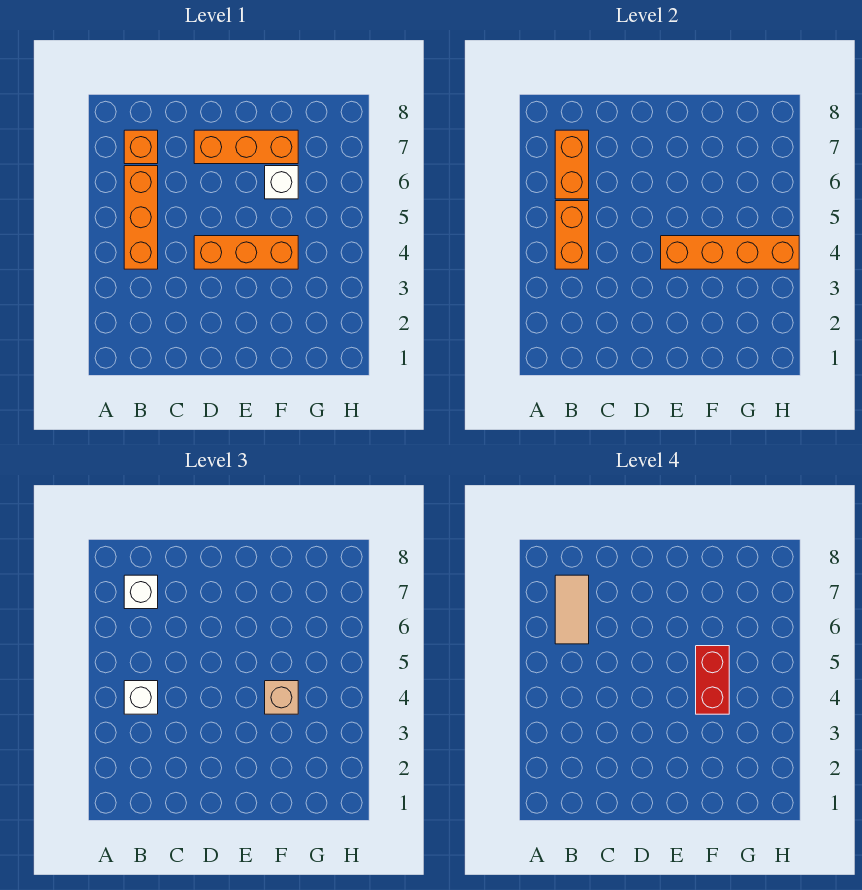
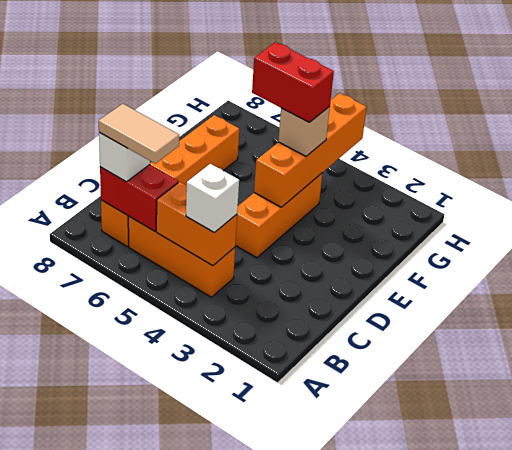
orange brick B6:B7 level 2 -> red brick B6:B7 level 2
white brick F6 level 1 -> none

